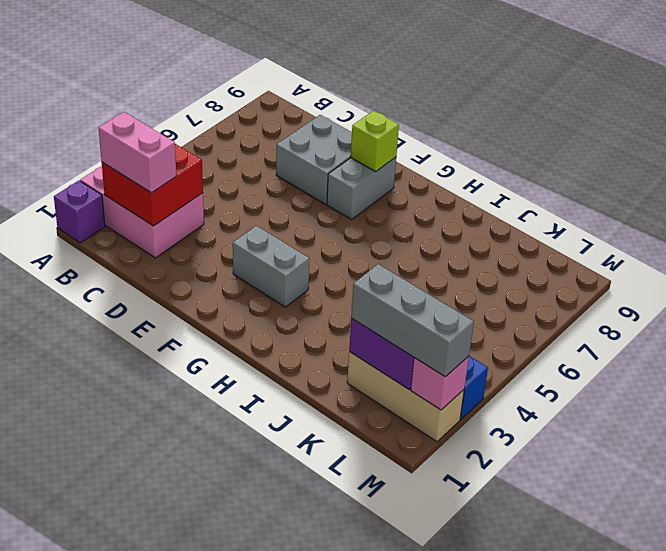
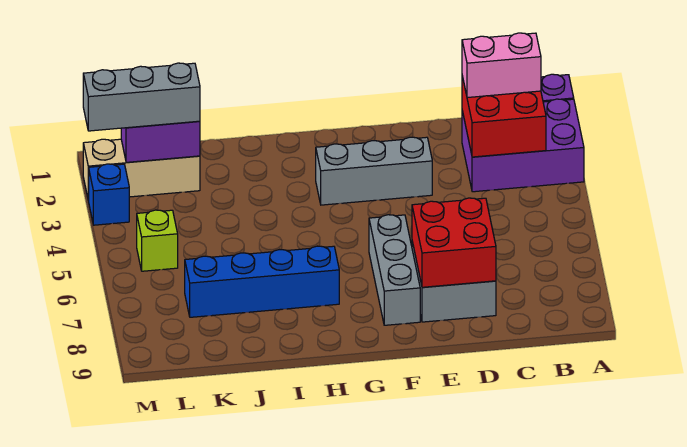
pink brick A2:C3 level 1 -> purple brick A2:C3 level 1
none -> red brick D7:E8 level 2
grey brick F3:G3 level 1 -> grey brick E3:G3 level 1
grey brick F7:F8 level 1 -> grey brick F6:F8 level 1
lime brick F8 level 2 -> lime brick L5 level 1
none -> blue brick H7:K7 level 1
pink brick M2 level 2 -> none

